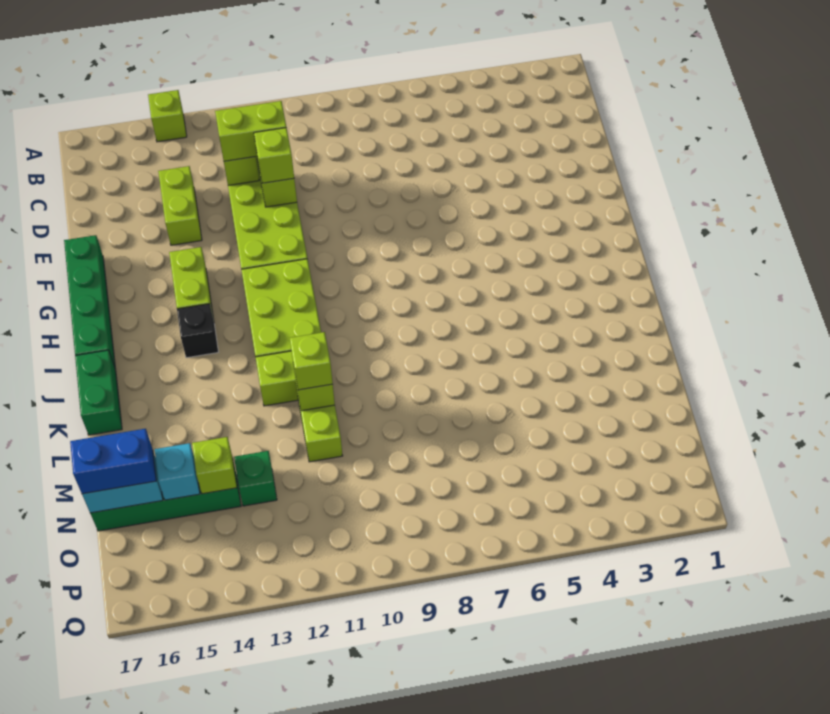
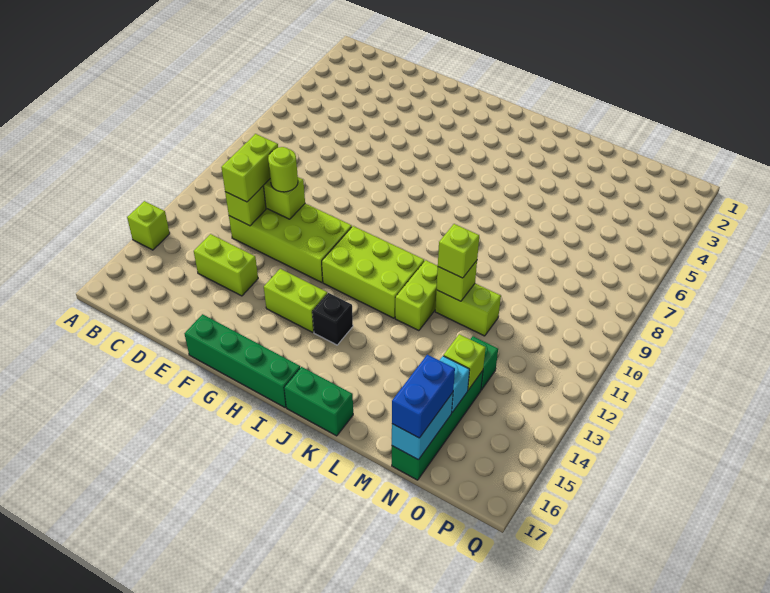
lime brick E11 level 3 -> lime round brick E11 level 3

